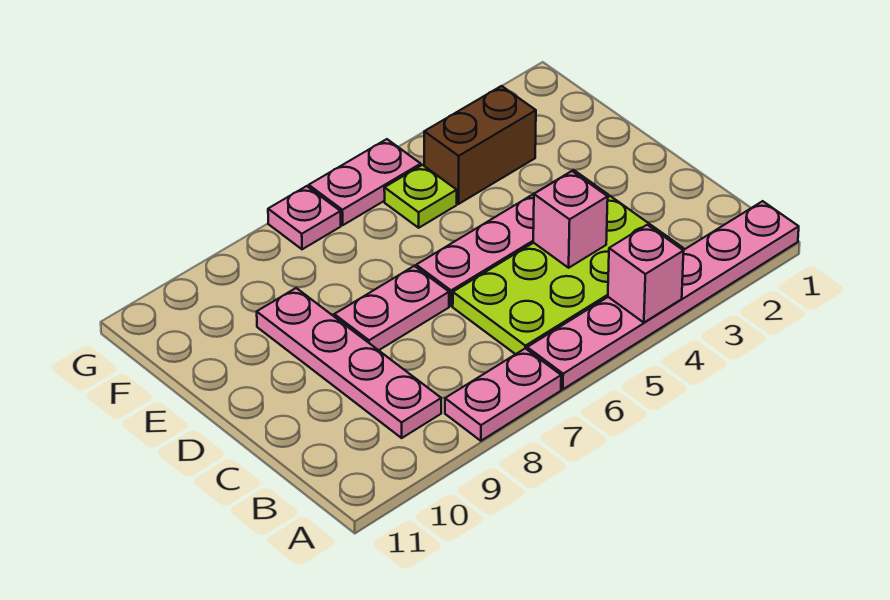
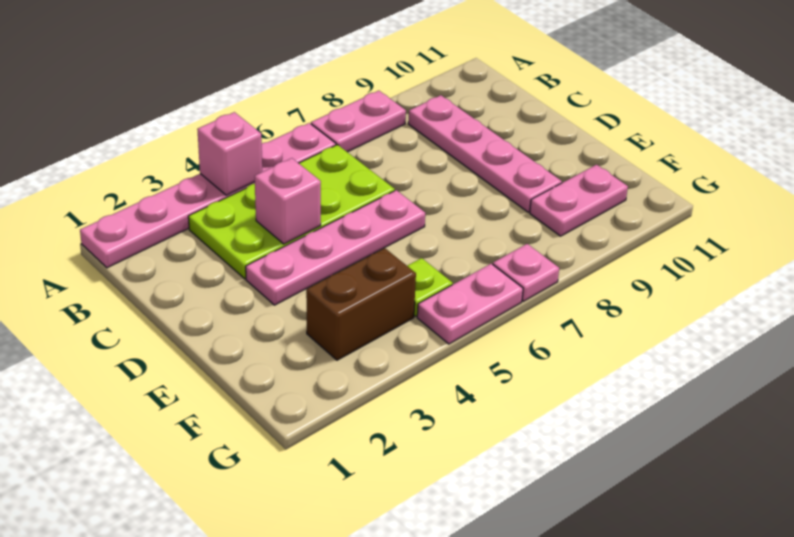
pink plate D7:D8 level 1 -> pink plate F9:F10 level 1

